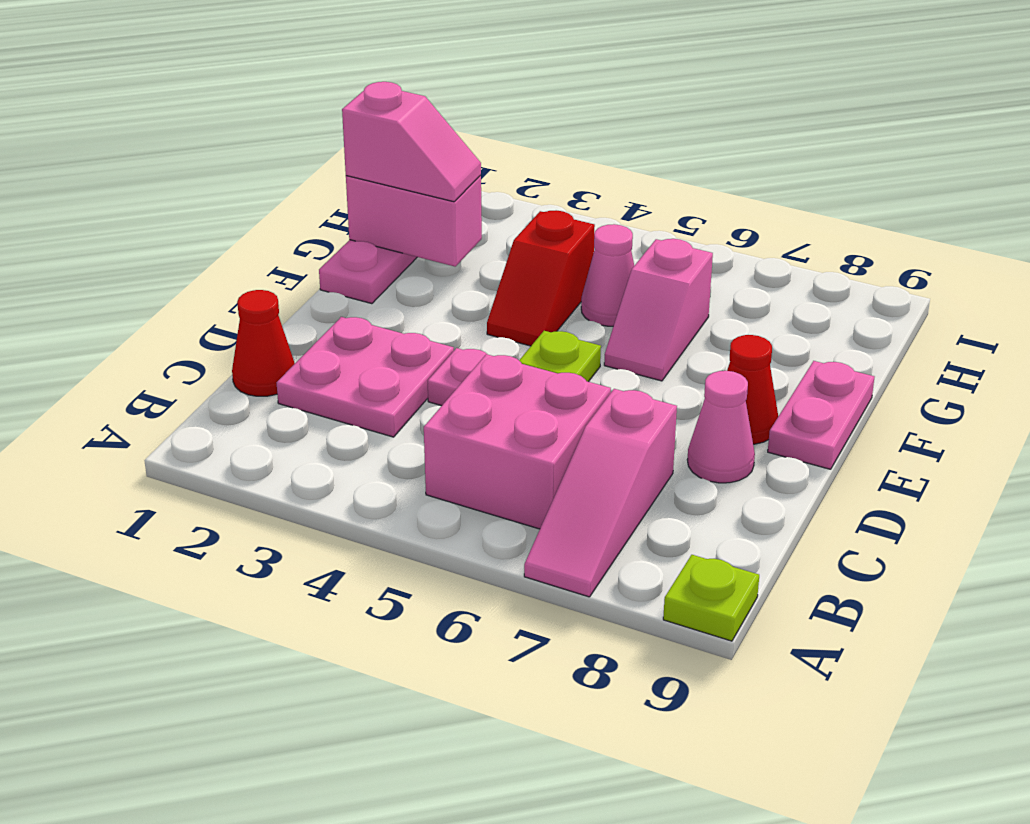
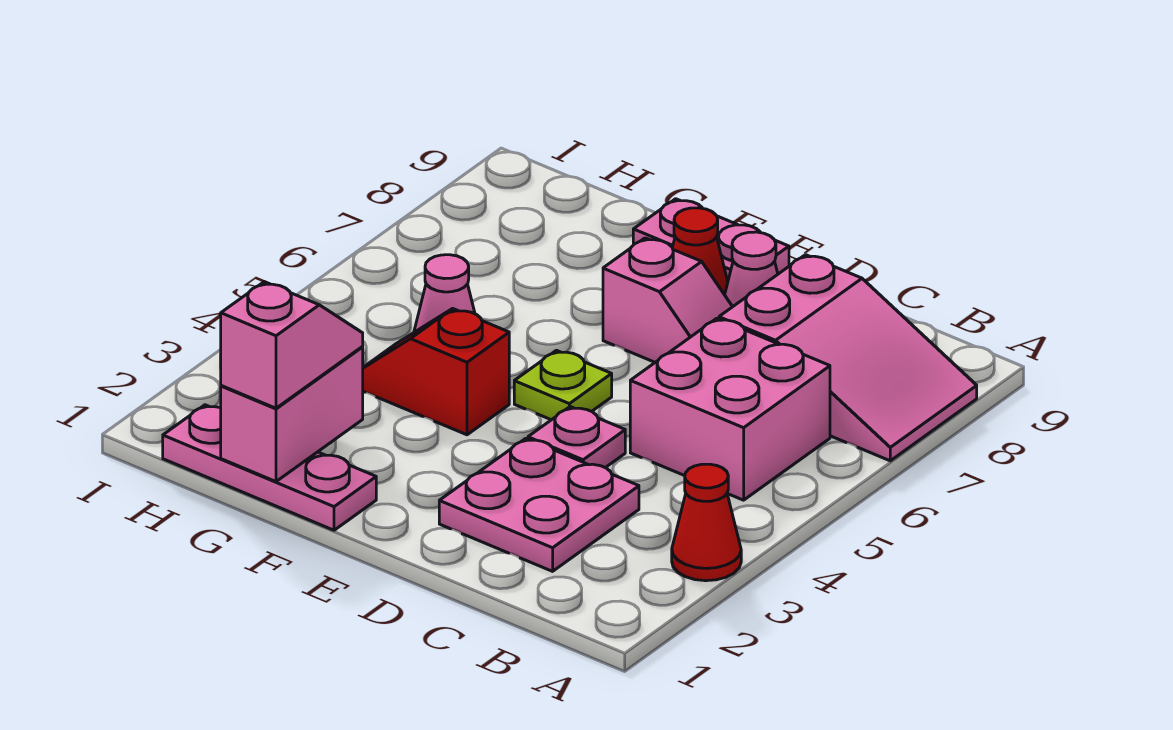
pink slope A7:C7 level 1 top C -> pink slope A7:C8 level 1 top C
lime plate A9 level 1 -> none
red cone C1 level 1 -> red cone A3 level 1
red slope F4:G4 level 1 top G -> red slope F4:G4 level 1 top F
pink slope F6:G6 level 1 top G -> pink slope D7:E7 level 1 top E

